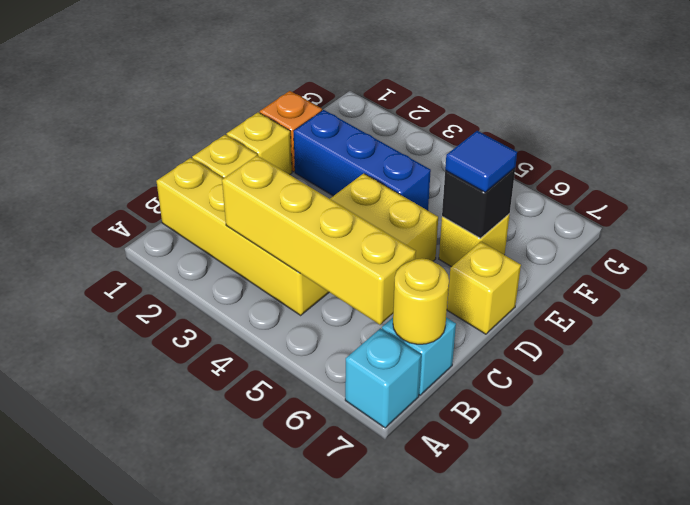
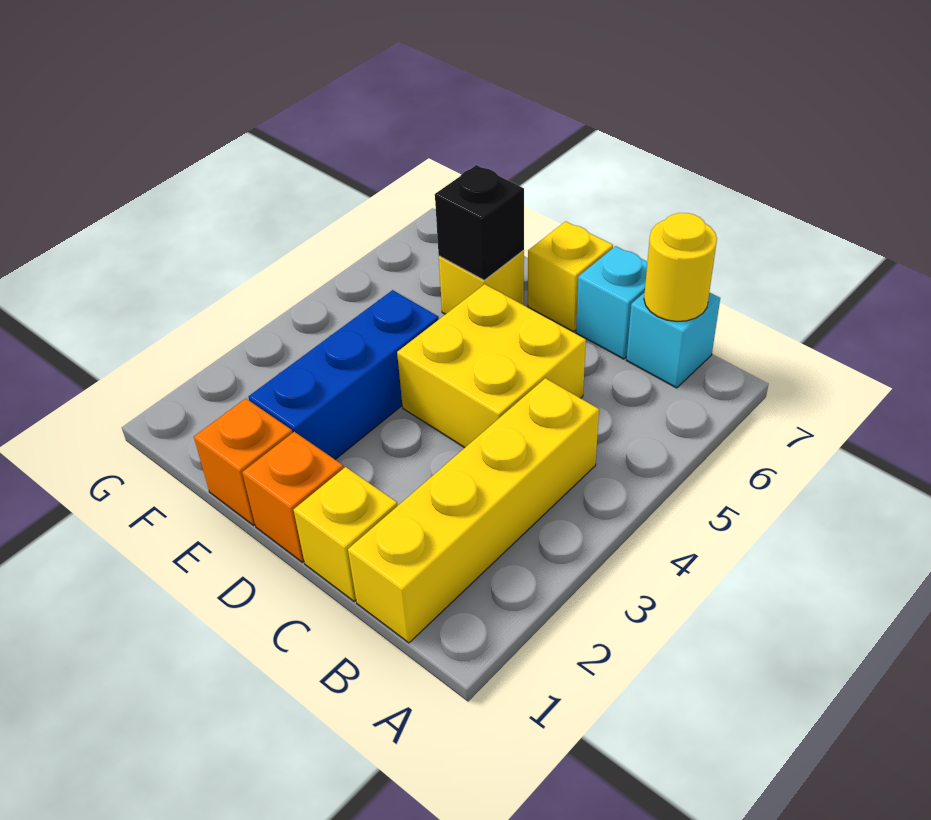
cyan brick A7 level 1 -> cyan brick C7 level 1
yellow brick B3:B6 level 2 -> none
yellow brick D1 level 1 -> orange brick D1 level 1
blue tile E6 level 3 -> none

